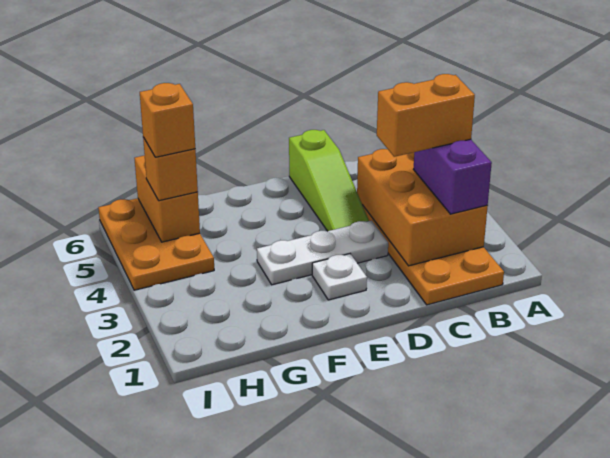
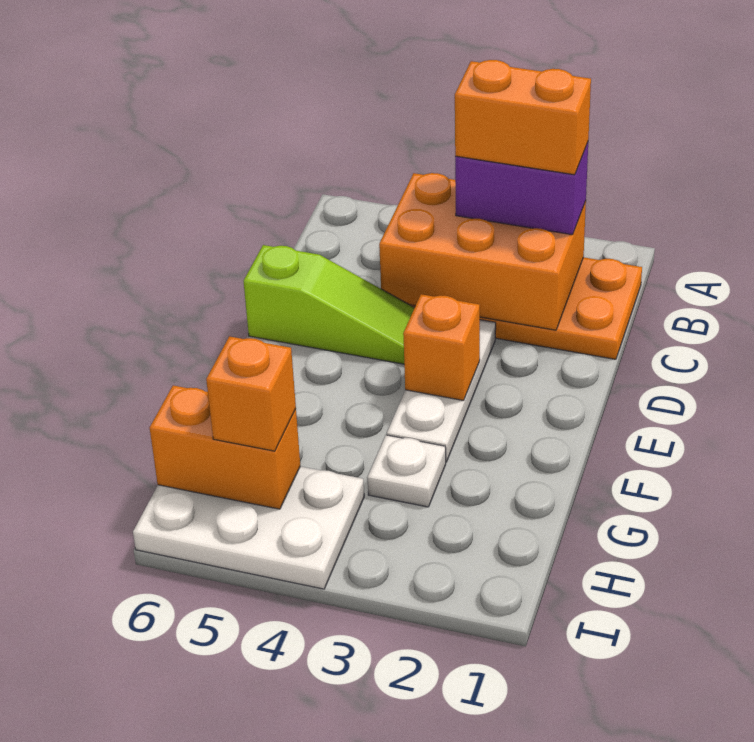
orange brick B3:C3 level 4 -> orange brick B2:B3 level 4
white plate E2 level 1 -> white plate G3 level 1
orange plate H4:I6 level 1 -> white plate H4:I6 level 1
orange brick H5 level 4 -> orange brick E3 level 2

